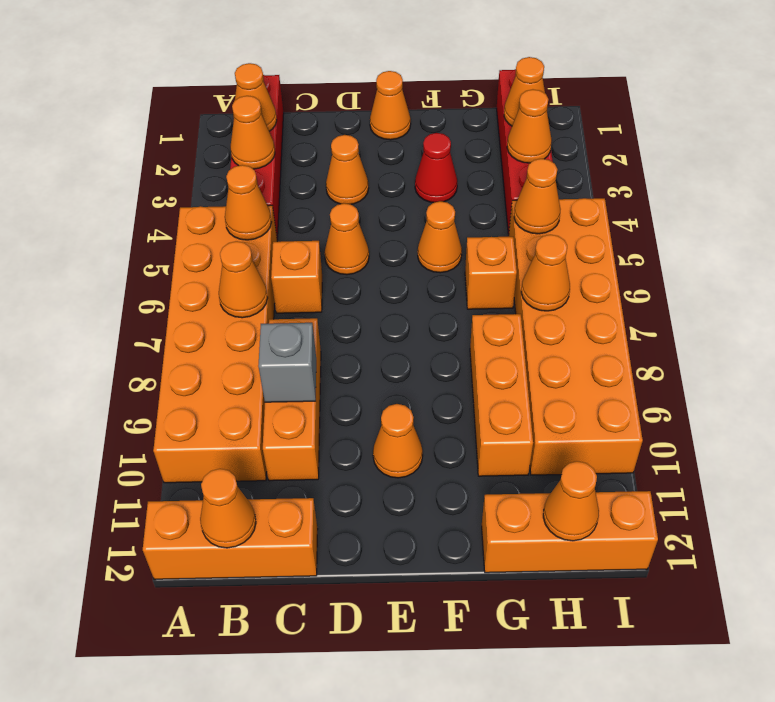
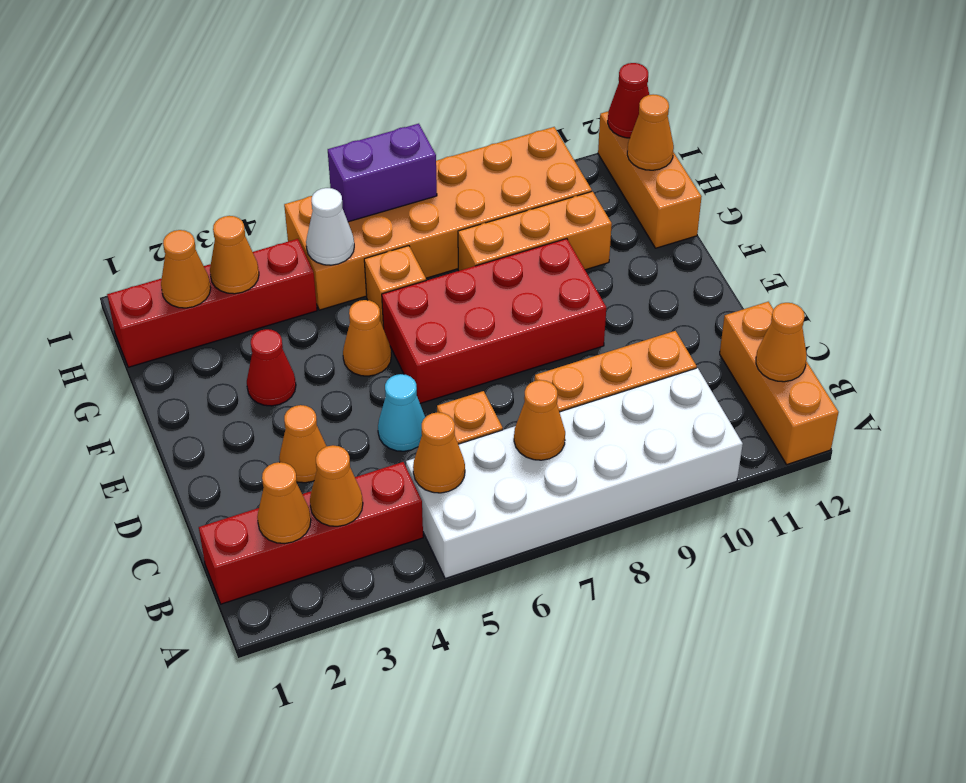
orange brick A5:B10 level 1 -> white brick A5:B10 level 1
grey brick C9 level 2 -> none
orange cone D5 level 1 -> cyan cone D5 level 1
orange cone E1 level 1 -> none
none -> red brick E6:F9 level 1
orange cone E10 level 1 -> none
orange cone H5 level 2 -> white cone H5 level 2
orange cone H7 level 2 -> none
none -> purple brick I6:I7 level 2
none -> red cone I12 level 2

